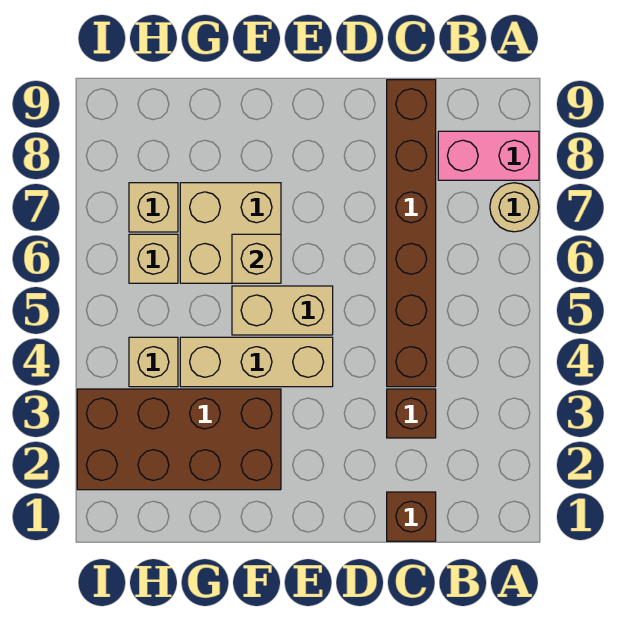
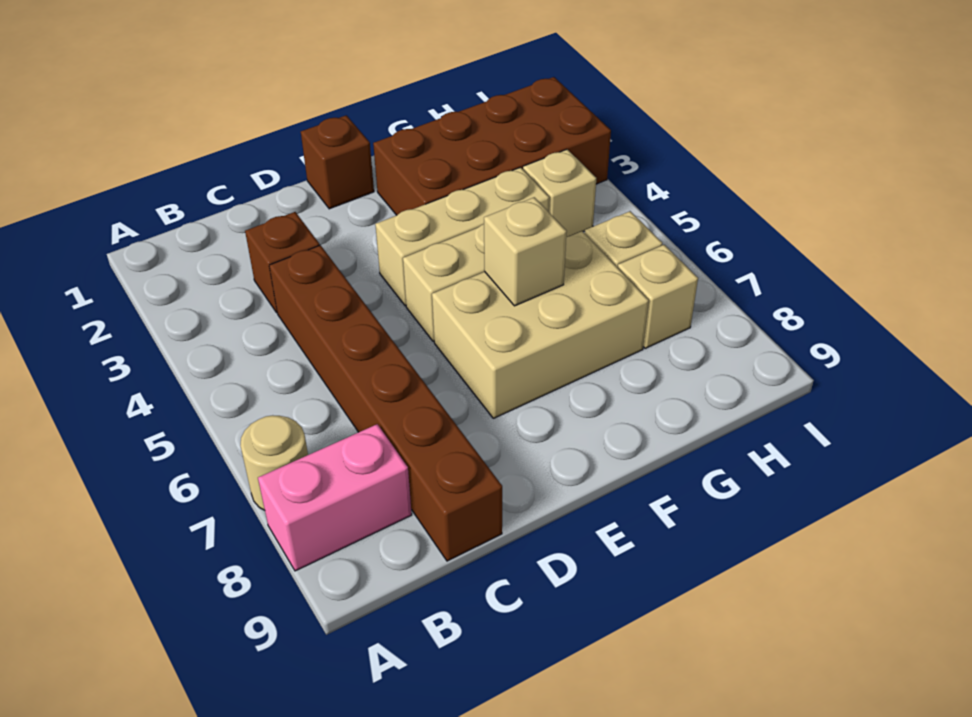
brown brick C1 level 1 -> brown brick E1 level 1
tan brick F6:G7 level 1 -> tan brick E6:G7 level 1

